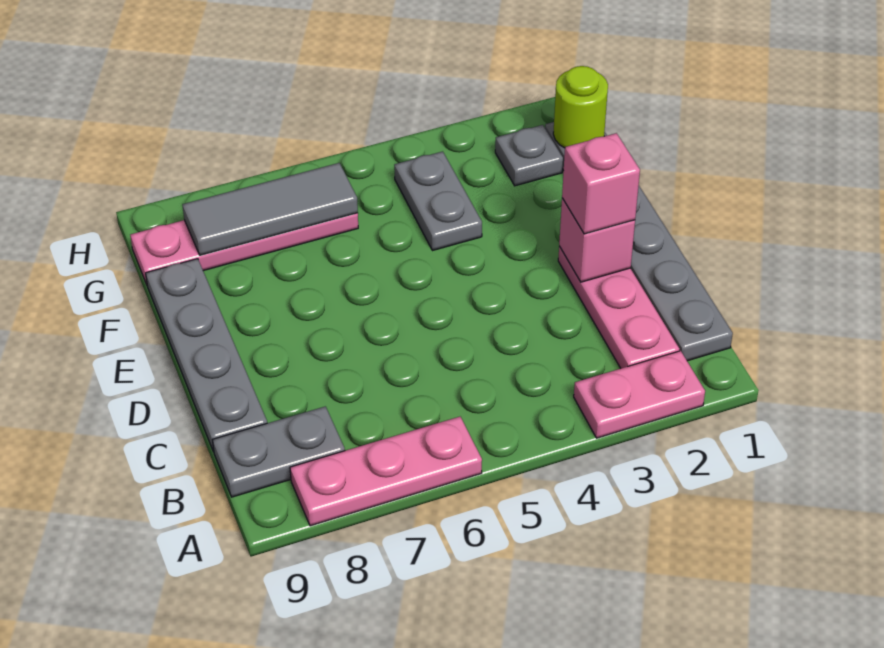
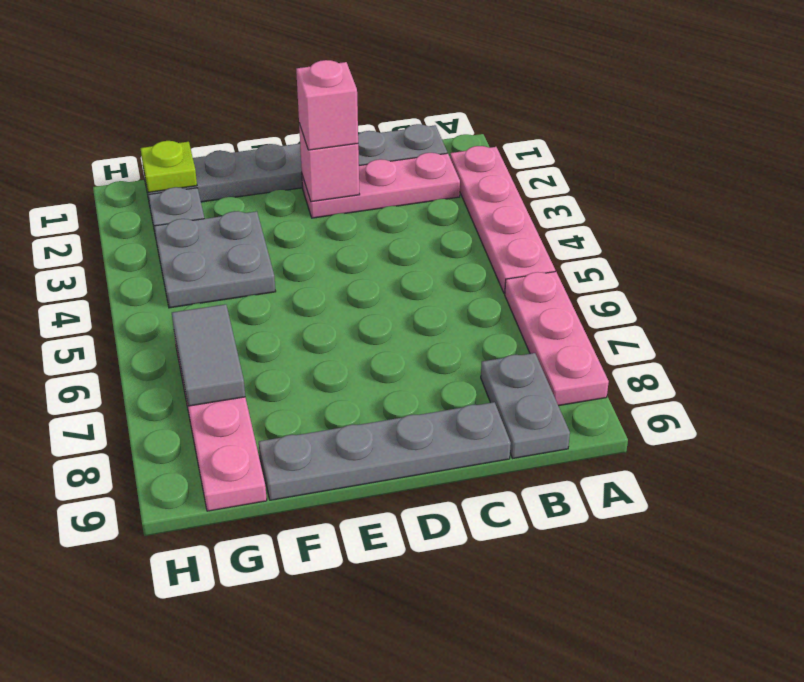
pink plate A2:A3 level 1 -> pink plate A2:A5 level 1
grey plate F4:G4 level 1 -> grey plate F3:G4 level 1
lime round brick G1 level 2 -> lime plate G1 level 2
grey tile G6:G8 level 2 -> grey tile G6:G7 level 2

